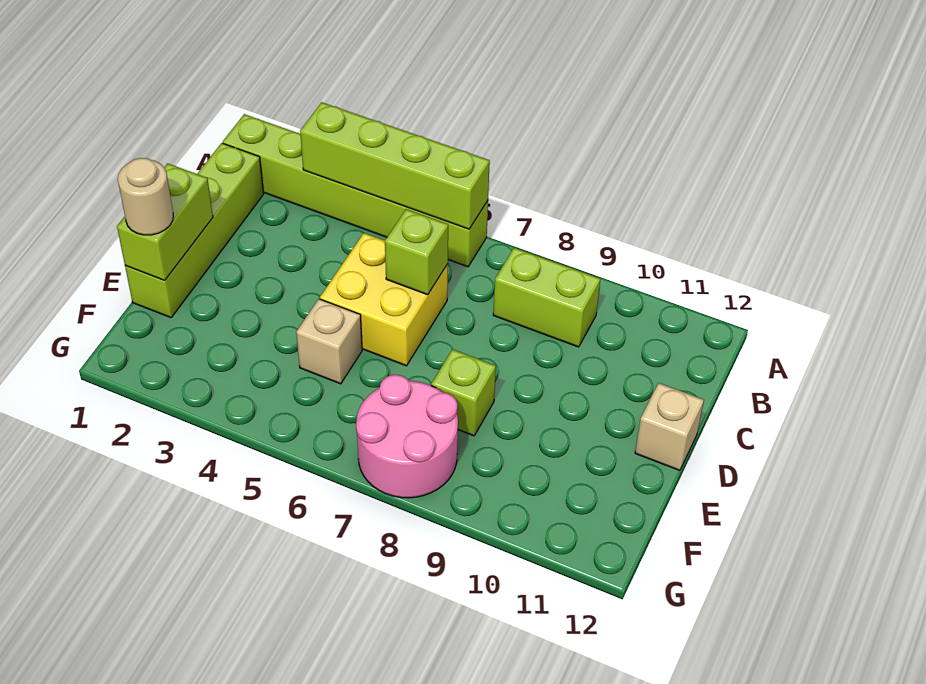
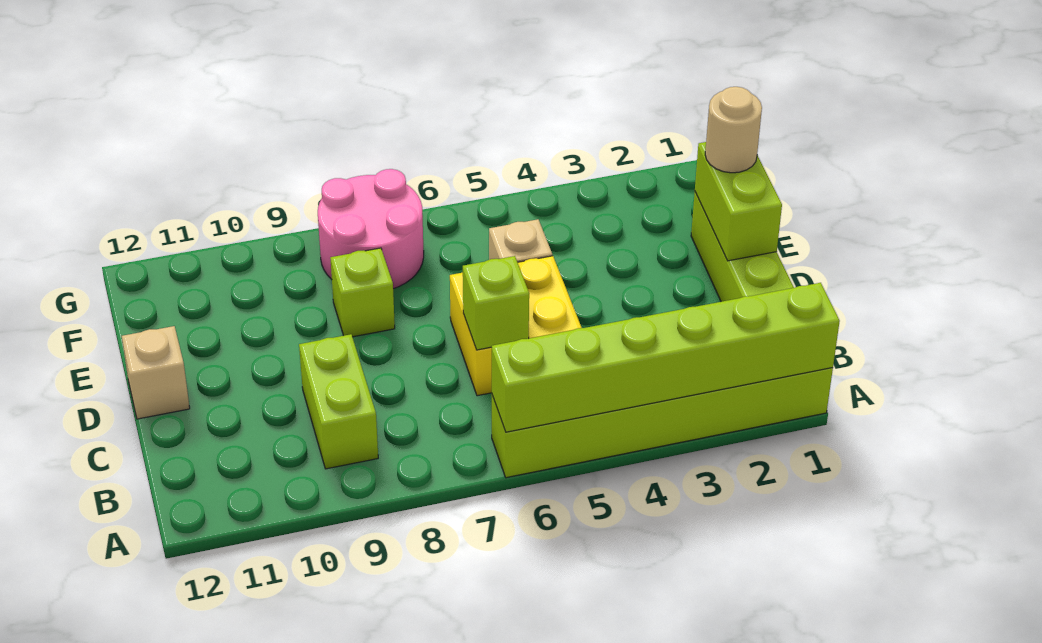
lime brick A3:A6 level 2 -> lime brick A1:A6 level 2
lime brick B8:B9 level 1 -> lime brick B9:C9 level 1

